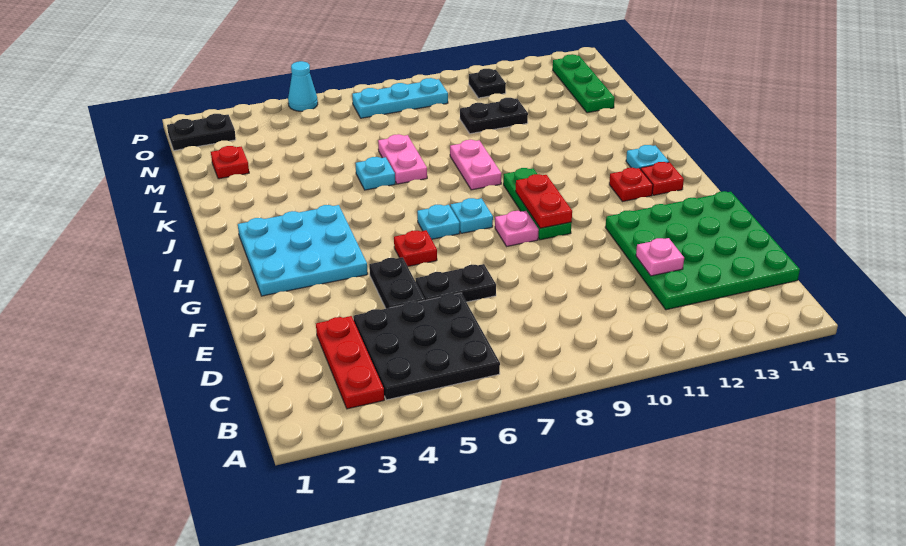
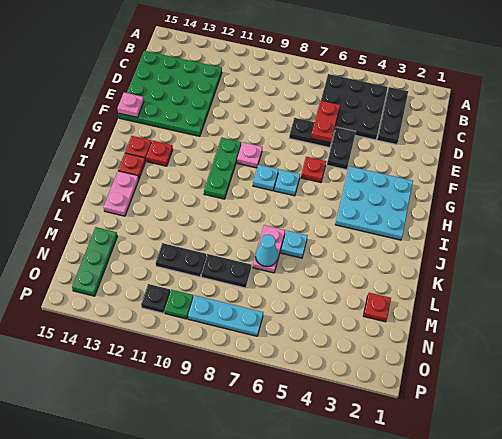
red plate B3:D3 level 1 -> black plate B3:D3 level 1
pink plate D12 level 2 -> pink plate F15 level 2
red plate G10:H10 level 2 -> red plate D6:E6 level 2
cyan plate I14 level 1 -> red plate I14 level 1
pink plate J9:K9 level 1 -> pink plate J14:K14 level 1
black plate O1:O2 level 1 -> black plate M8:M9 level 1
none -> green plate O10 level 1
cyan cone P5 level 1 -> cyan cone L7 level 2

